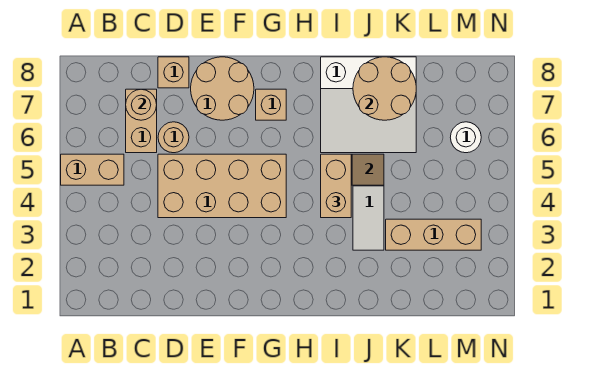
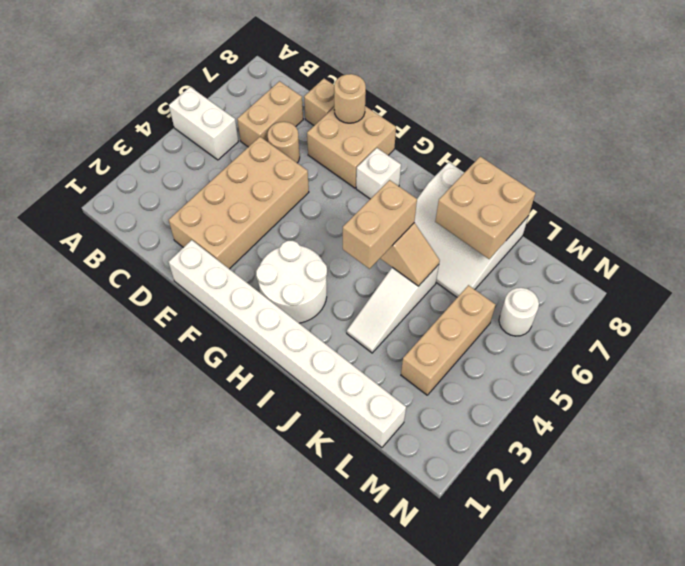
tan brick A5:B5 level 1 -> white brick A5:B5 level 1
tan round brick C7 level 2 -> tan round brick E8 level 2
tan brick D4:G5 level 1 -> tan brick D2:E5 level 1
none -> white brick E1:L1 level 1
tan round brick E7:F8 level 1 -> tan brick E7:F8 level 1
none -> white round brick G2:H3 level 1
tan brick G7 level 1 -> white brick G7 level 1
tan round brick J7:K8 level 2 -> tan brick J7:K8 level 2
tan brick K3:M3 level 1 -> tan brick L3:L5 level 1

